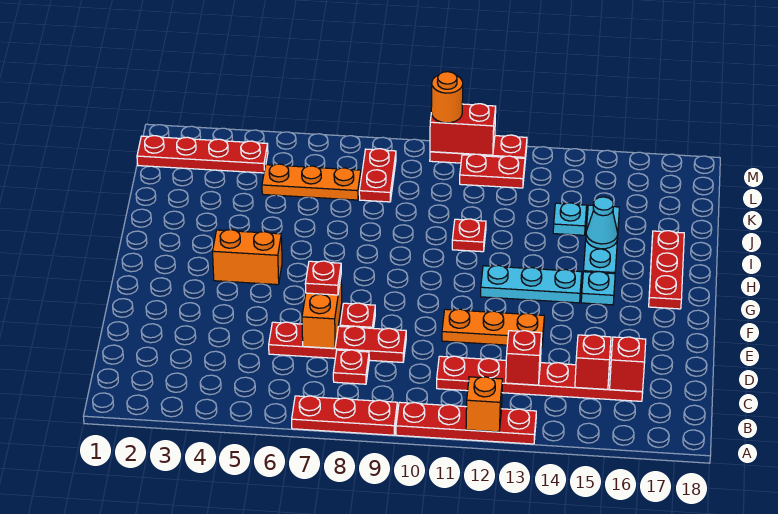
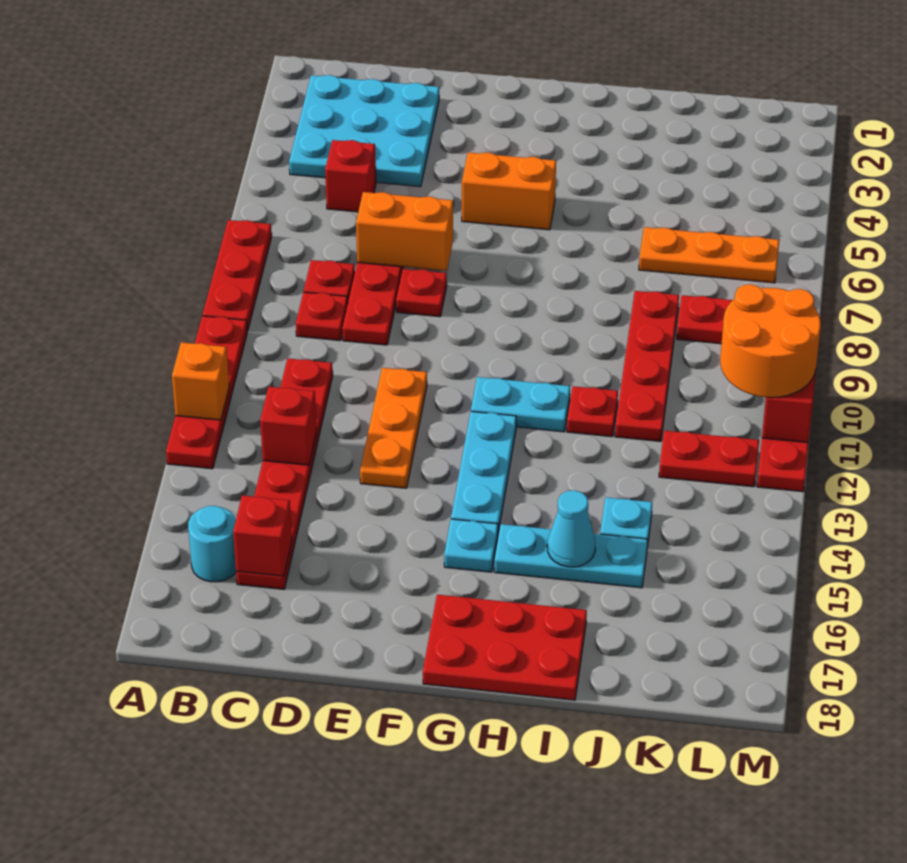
none -> cyan plate B2:D4 level 1
none -> cyan round brick B16 level 1
red brick C15 level 2 -> red brick C5 level 1
red plate E7 level 3 -> red plate C9 level 1
orange brick G4:G5 level 1 -> orange brick F5:G5 level 1
none -> cyan plate G11:H11 level 1
red plate G17:I17 level 1 -> red plate G17:I18 level 1
orange plate K5:K7 level 1 -> orange plate J6:L6 level 1
red plate L1:L4 level 1 -> red plate J8:J11 level 1
red plate L11:L12 level 1 -> red plate K12:L12 level 1
orange round brick M10 level 3 -> orange round brick L10:M11 level 3

